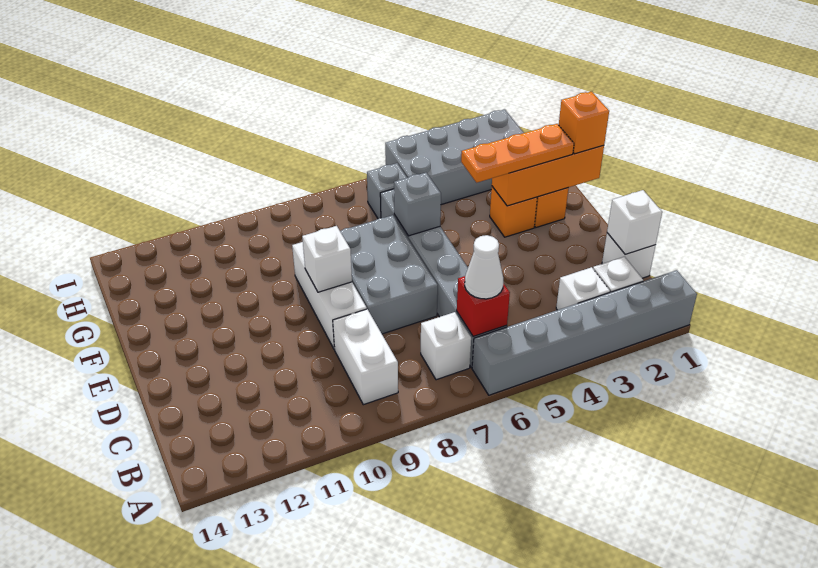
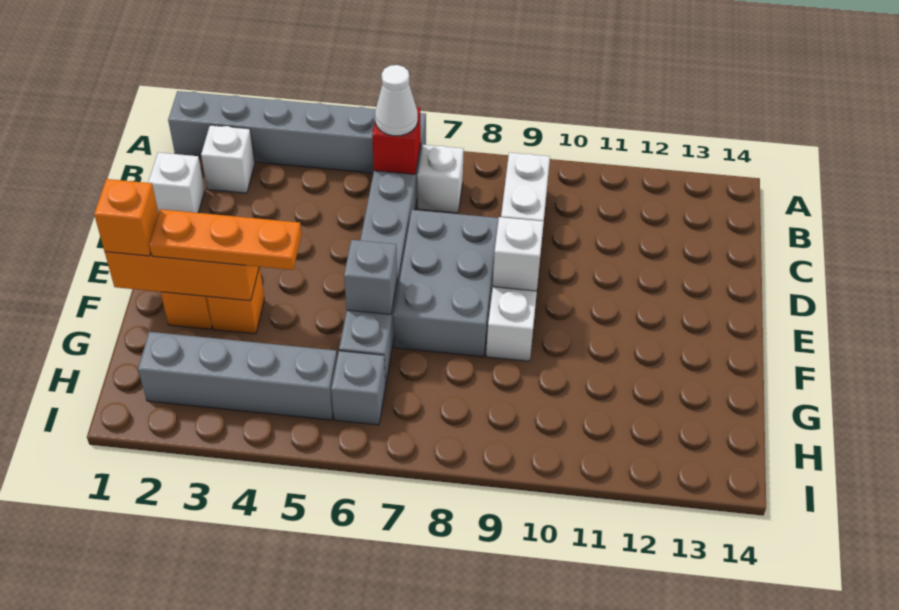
white brick B3 level 1 -> none
white brick C1 level 2 -> none
grey brick H2:I5 level 1 -> grey brick H2:H5 level 1

